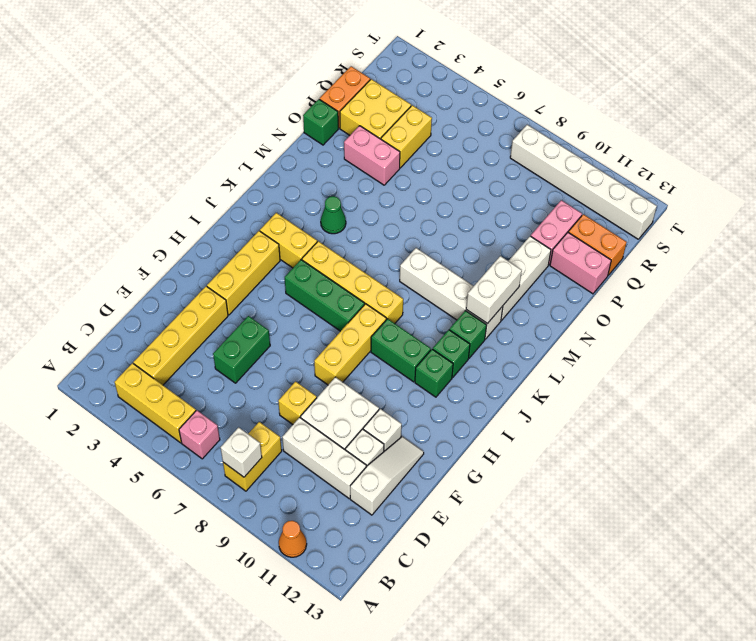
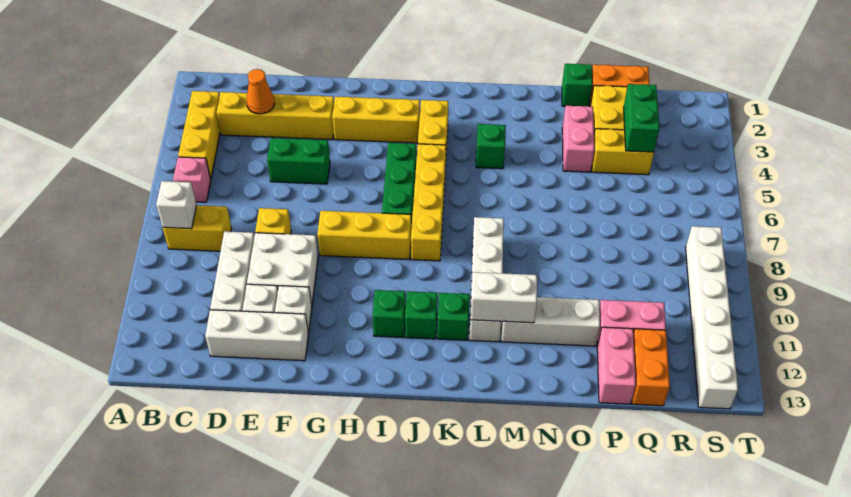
orange cone A11 level 1 -> orange cone D3 level 2
white slope D12:F12 level 1 top D -> white brick D12:F12 level 1
green brick I9:I10 level 1 -> green brick Q3:Q4 level 2
green cone L4 level 1 -> green brick L4 level 1

